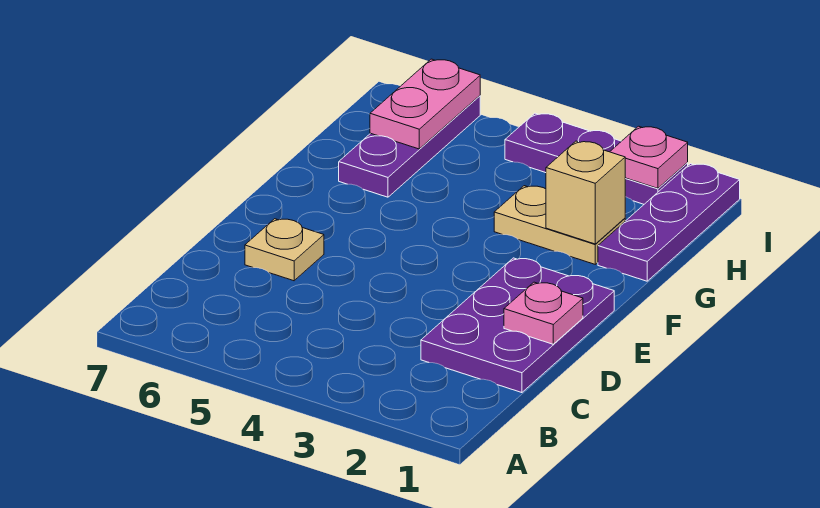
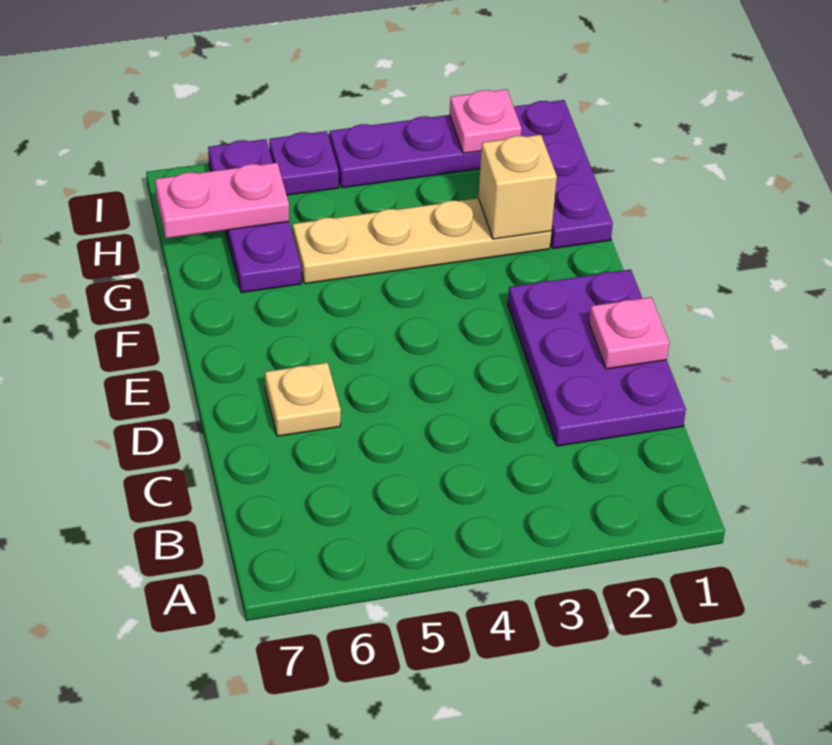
tan plate G2:G3 level 1 -> tan plate G2:G5 level 1
pink plate H6:I6 level 2 -> pink plate H6:H7 level 2
none -> purple plate I5 level 1

